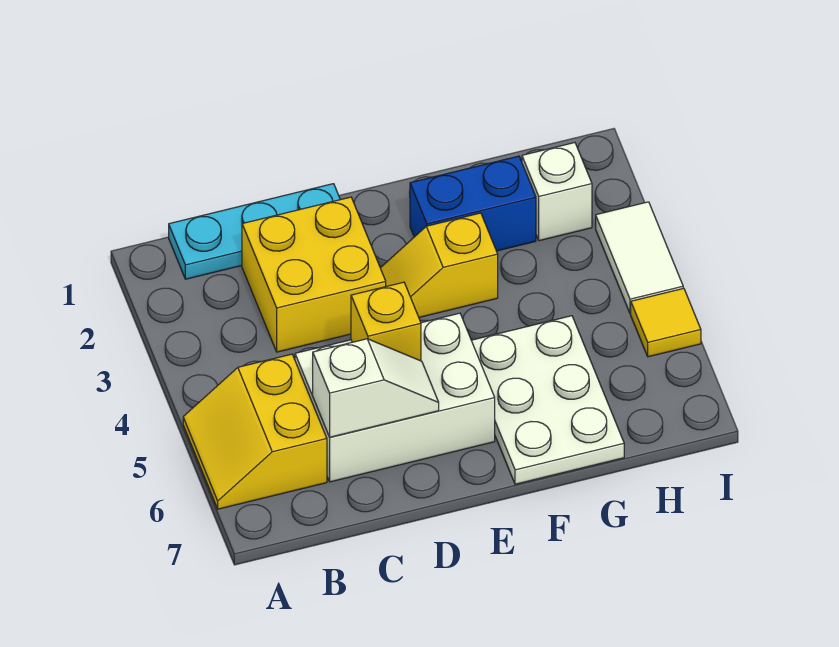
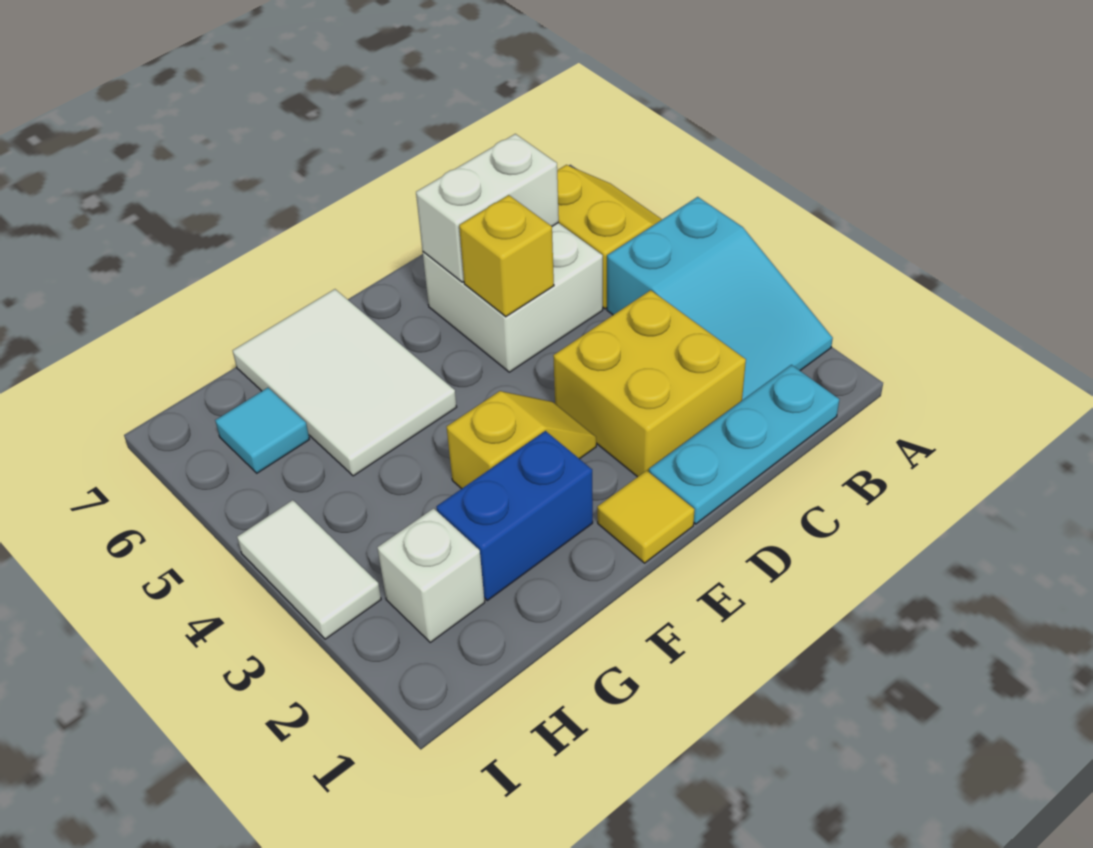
none -> cyan slope A2:B4 level 1 top 4
white brick C5:E6 level 1 -> white brick C5:D6 level 1
white slope C6:D6 level 2 top C -> white brick C6:D6 level 2
white plate F5:G7 level 1 -> white tile F5:G7 level 1
none -> cyan tile H6 level 1
yellow tile I5 level 1 -> yellow tile E1 level 1

